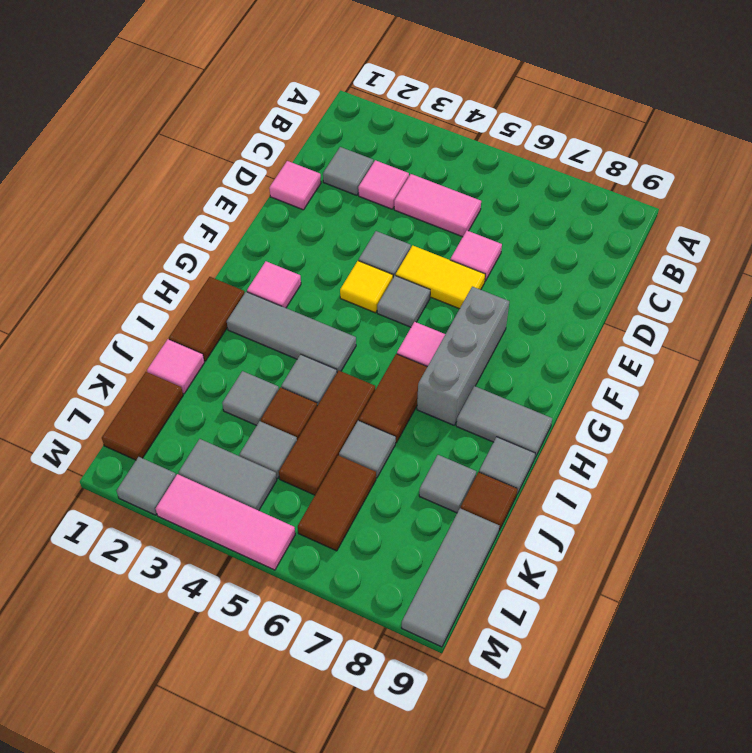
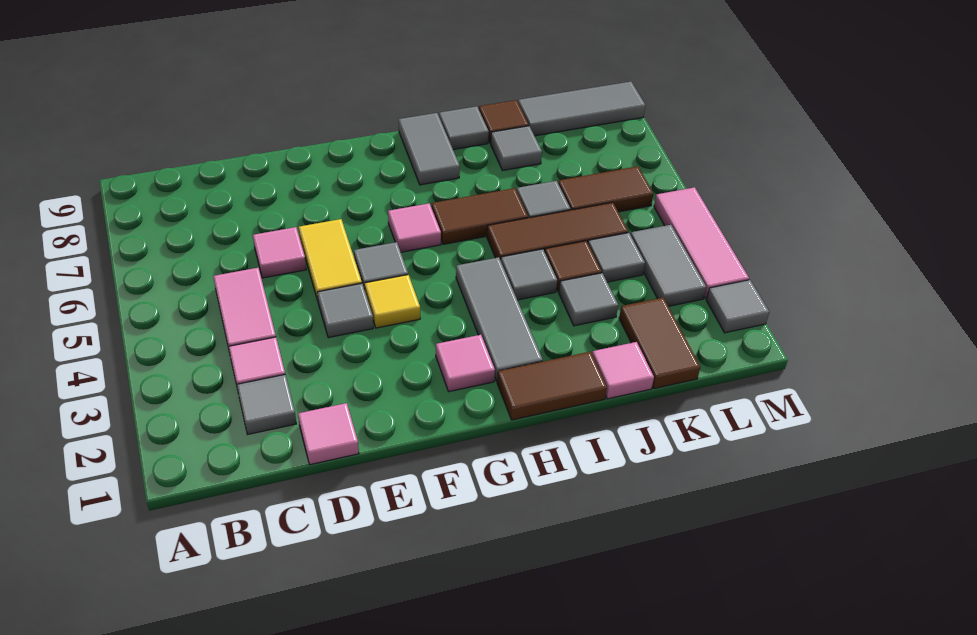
grey brick F7:H7 level 1 -> none
brown tile K1:L1 level 1 -> brown tile K1:K2 level 1

